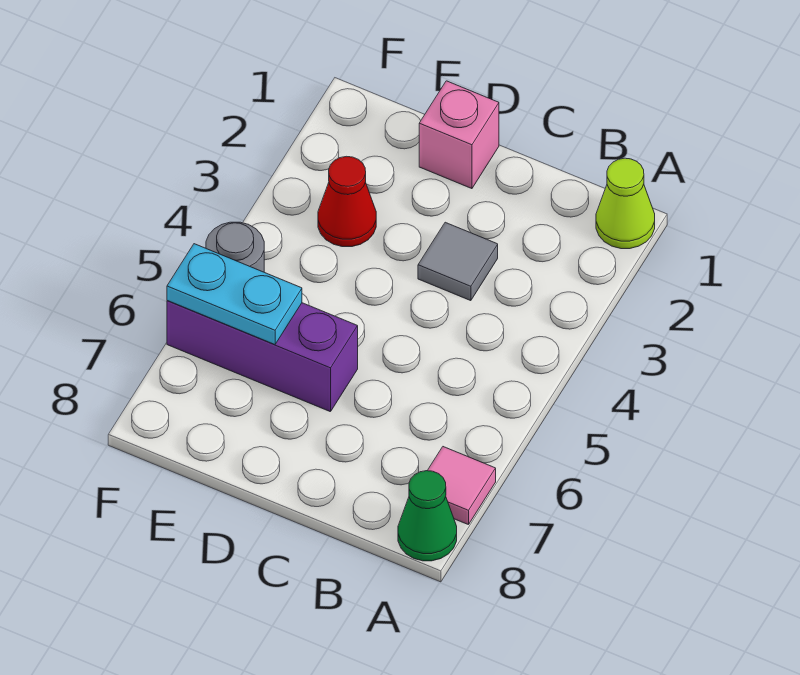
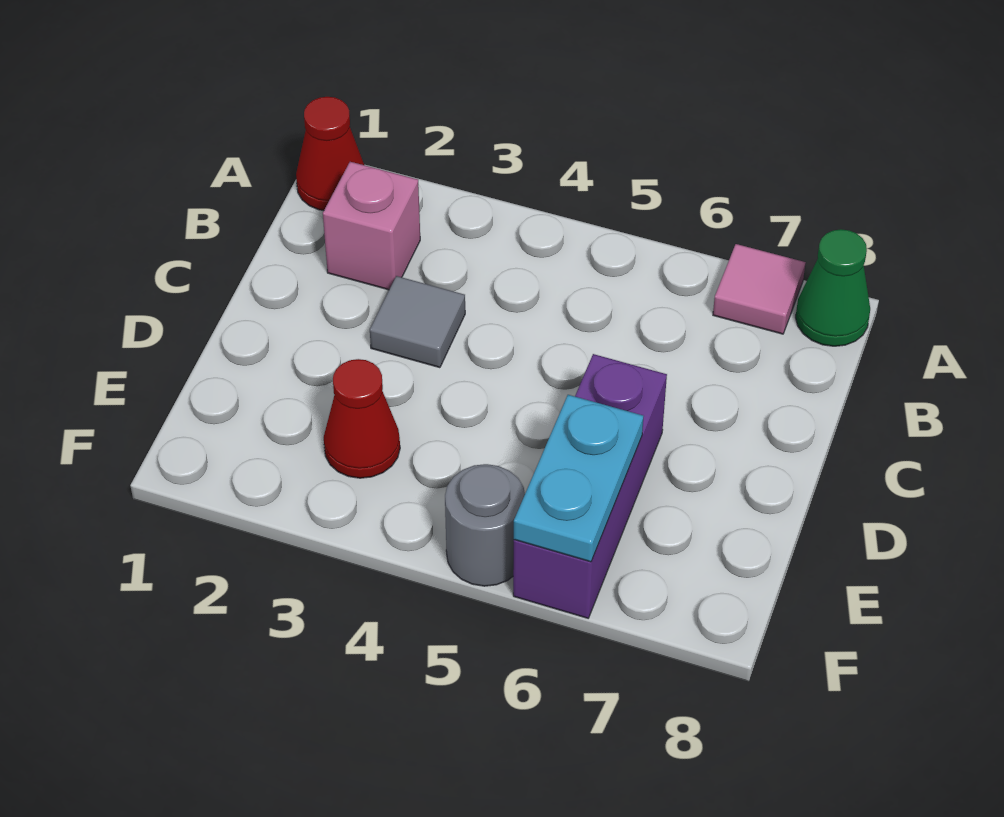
lime cone A1 level 1 -> red cone A1 level 1
pink brick D1 level 1 -> pink brick B2 level 1

